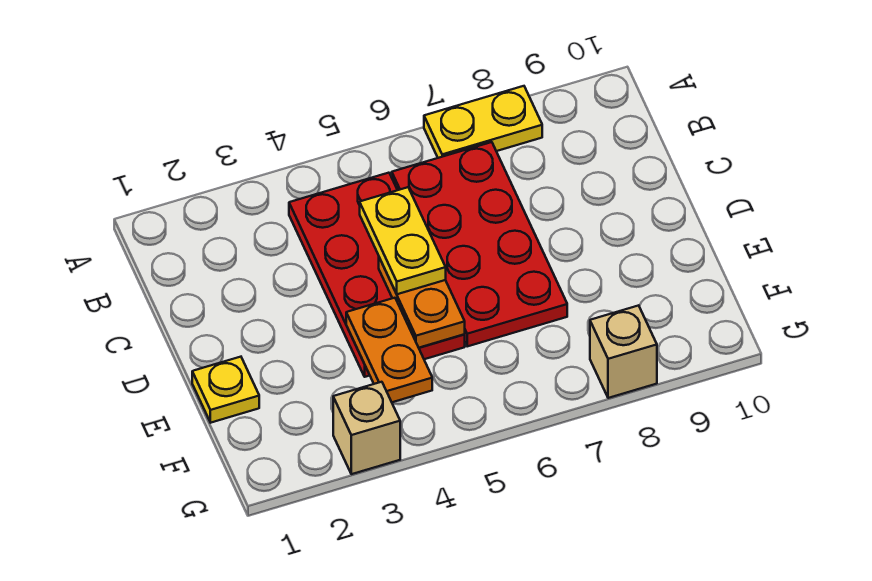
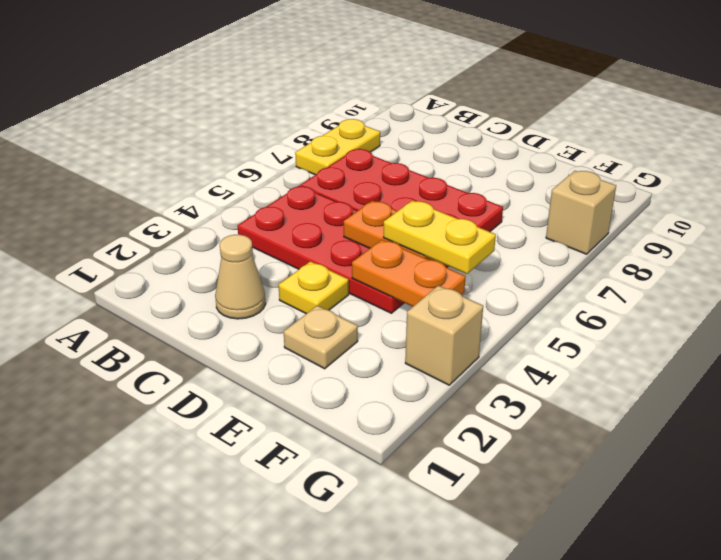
none -> tan cone C2 level 1
yellow plate C5:D5 level 3 -> yellow plate E5:F5 level 3
yellow plate E1 level 1 -> yellow plate D3 level 1
none -> tan plate E2 level 1

